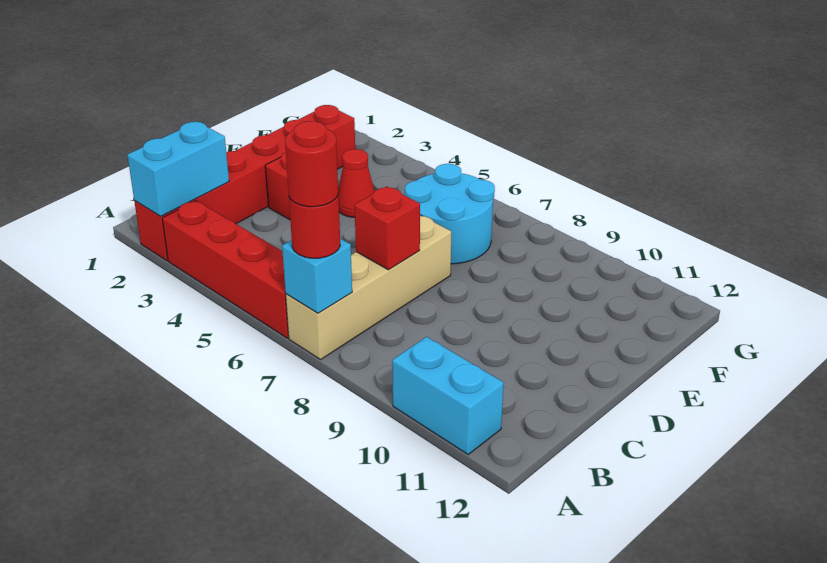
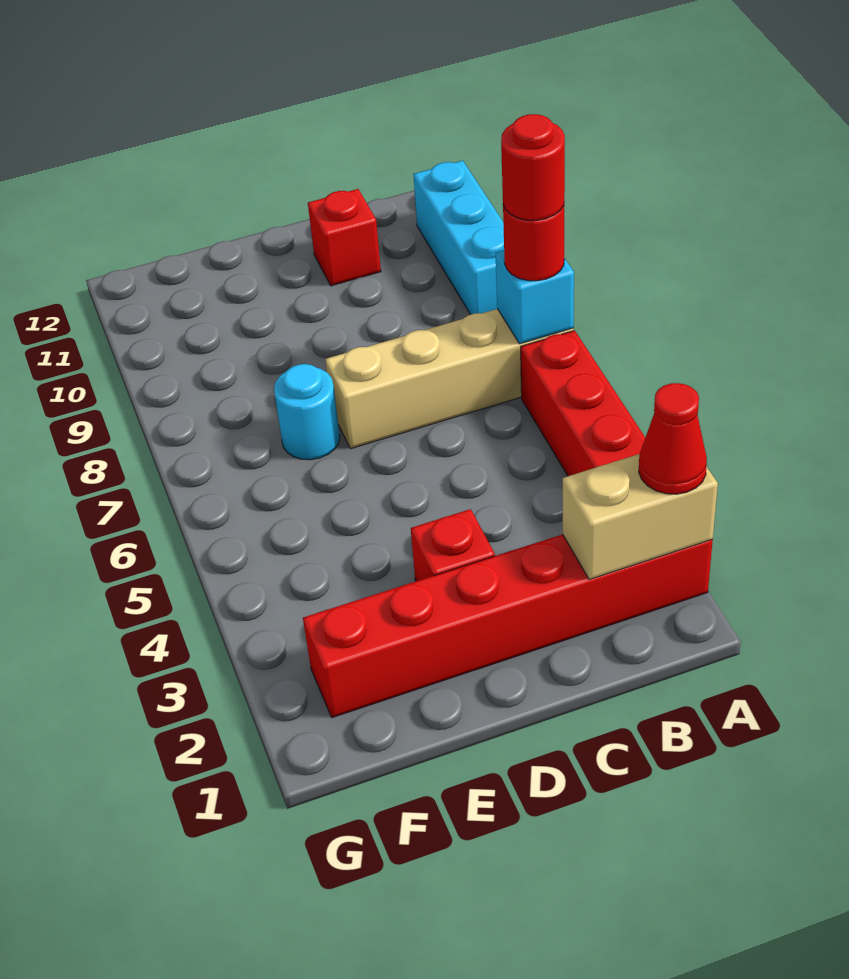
cyan brick A2:B2 level 2 -> tan brick A2:B2 level 2
cyan brick A10:A11 level 1 -> cyan brick A9:A11 level 1
red brick C7 level 2 -> red brick C11 level 1
red cone E4 level 1 -> red cone A2 level 3
cyan round brick E6:F7 level 1 -> cyan round brick E7 level 1

